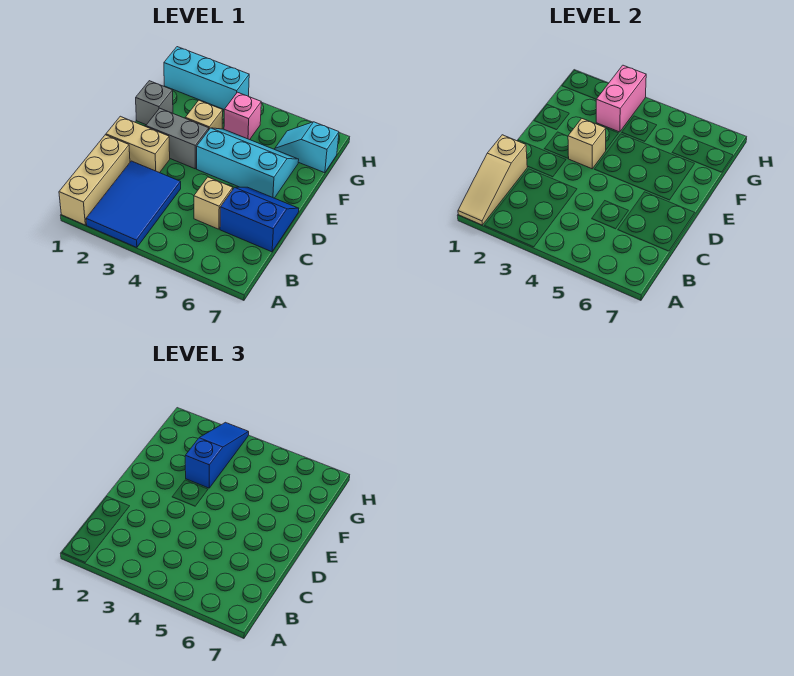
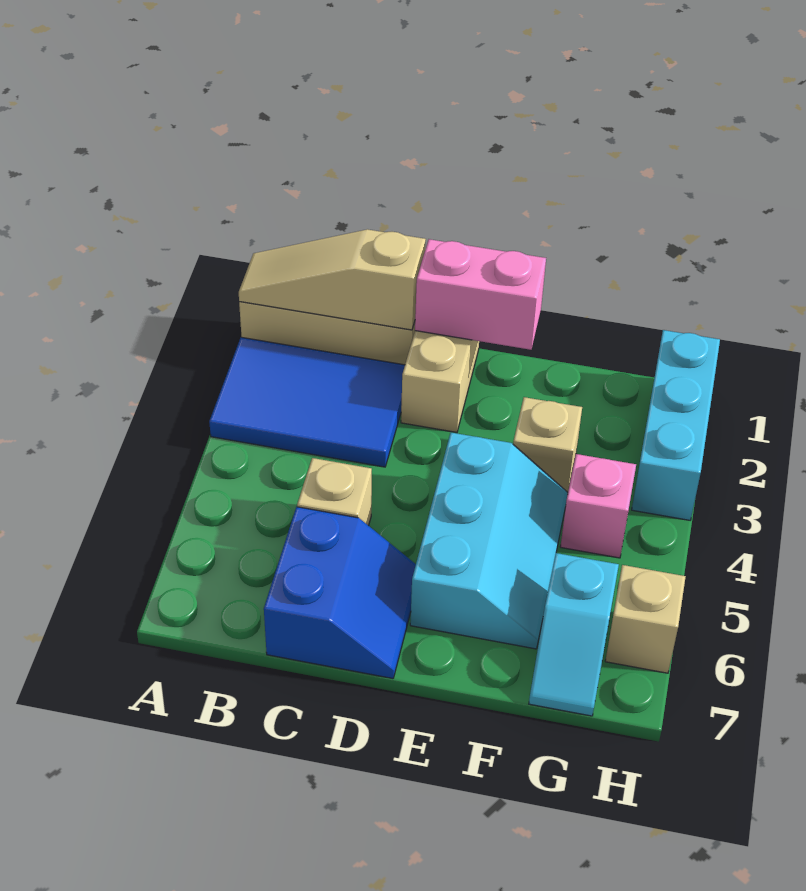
grey brick E2:E3 level 1 -> none
tan brick E3 level 2 -> tan brick H6 level 1
grey brick F1 level 1 -> none
blue slope F3:H3 level 3 top F -> none
pink brick G3:H3 level 2 -> pink brick D1:E1 level 2
cyan slope G6:G7 level 1 top 7 -> cyan slope G6:G7 level 1 top 6

